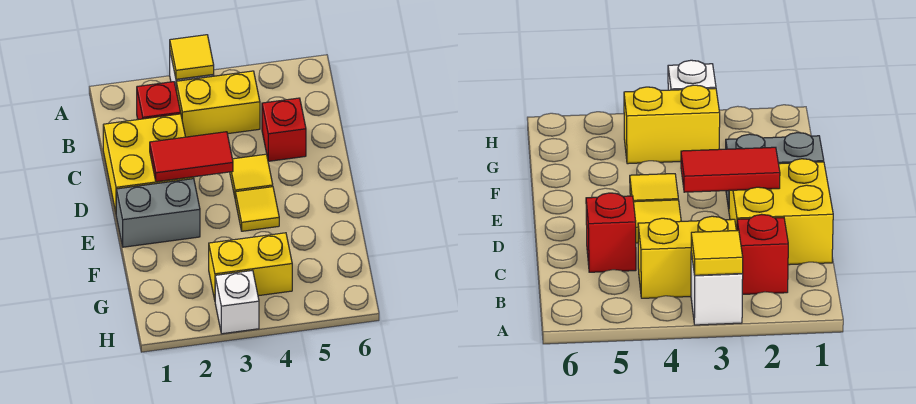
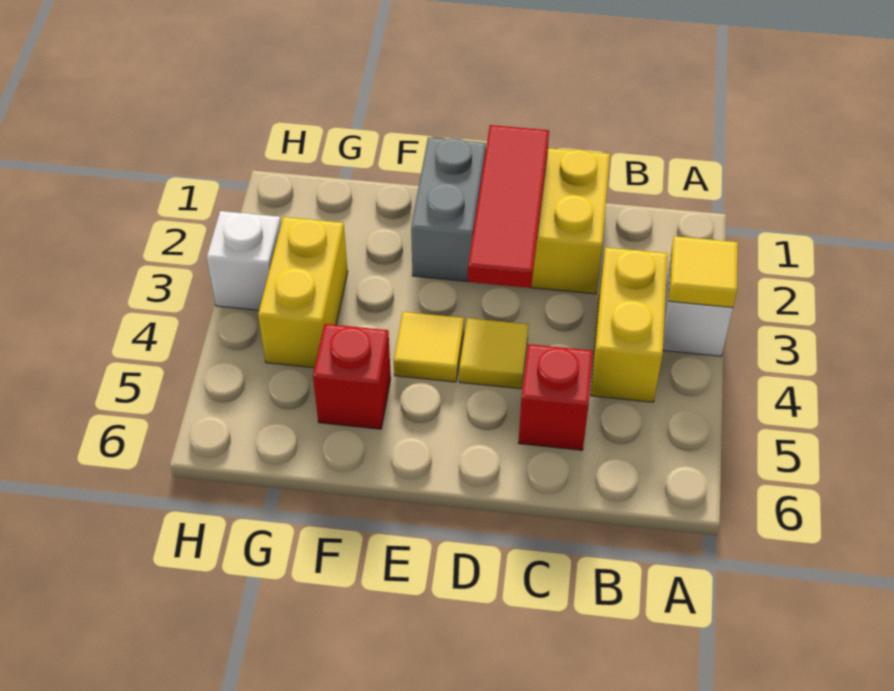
red brick B2 level 1 -> red brick F5 level 1
red tile D2:D3 level 2 -> red tile D1:D3 level 2

